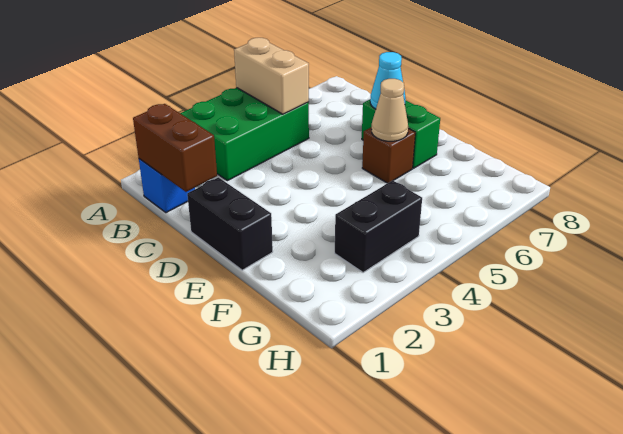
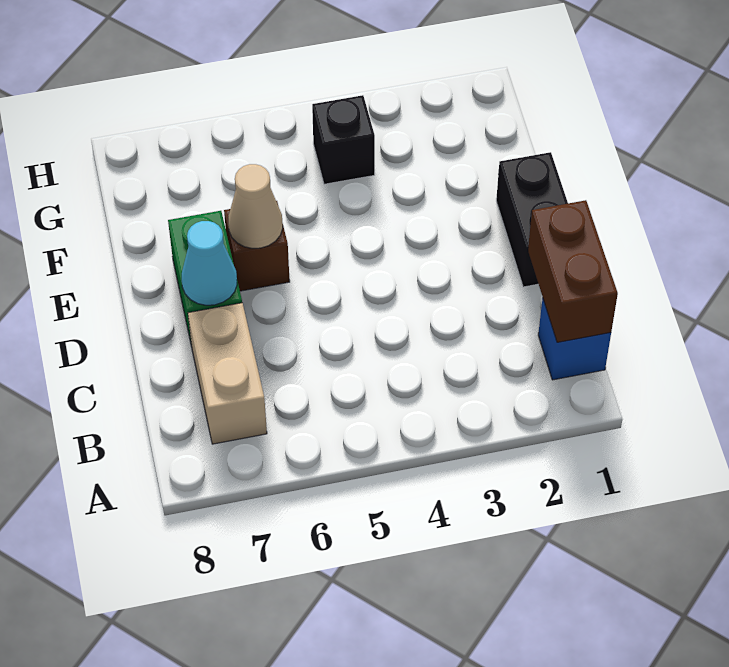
green brick A3:B5 level 1 -> none
tan brick A5:B5 level 2 -> tan brick B7:C7 level 1
black brick G3:G4 level 1 -> black brick G4 level 1

